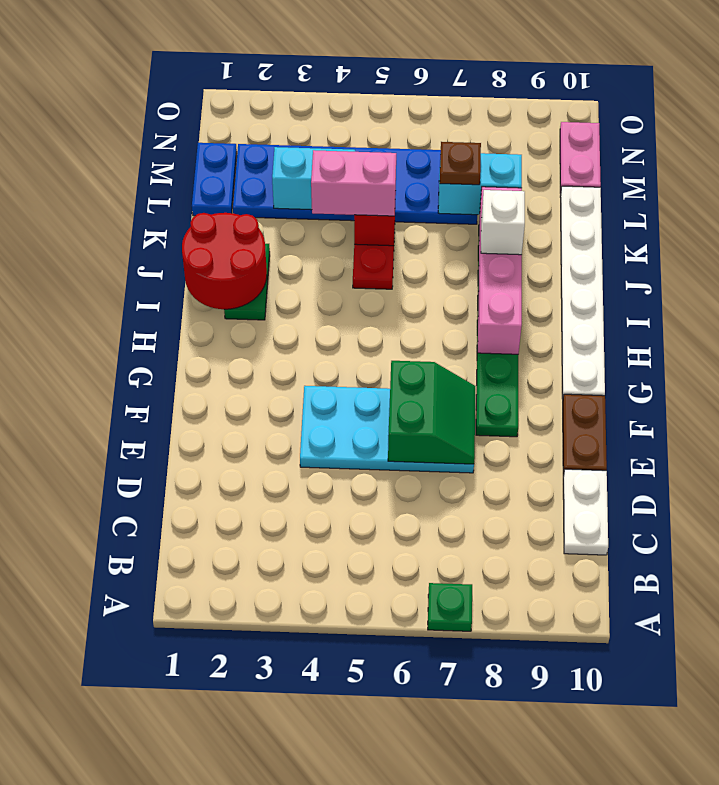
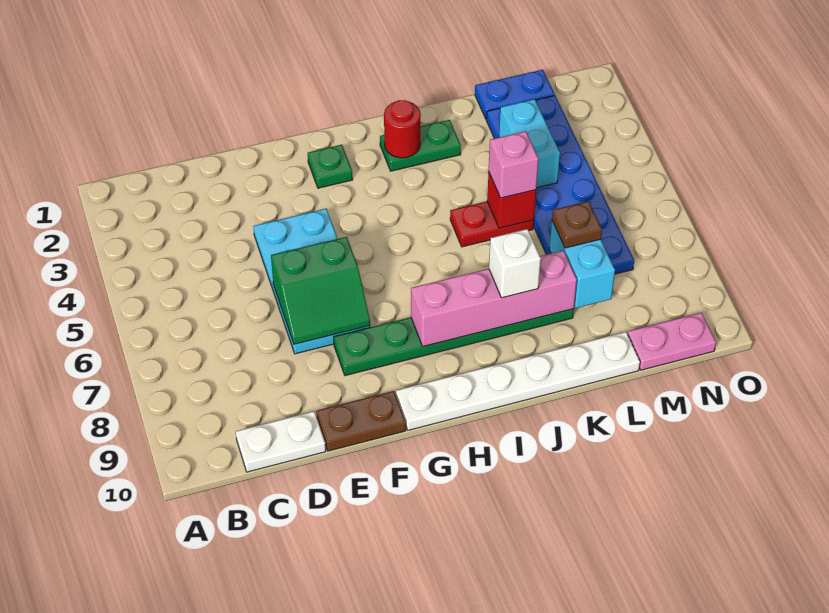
green plate A7 level 1 -> green plate G2 level 1
red round brick I1:J2 level 2 -> red round brick I2 level 2
pink brick K4:K5 level 3 -> pink brick K5 level 3

